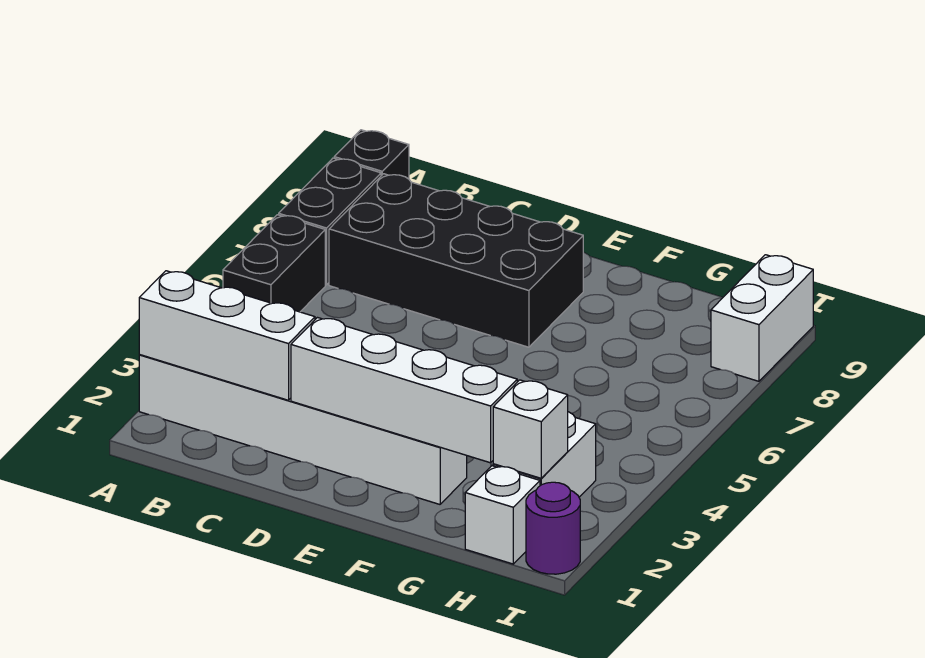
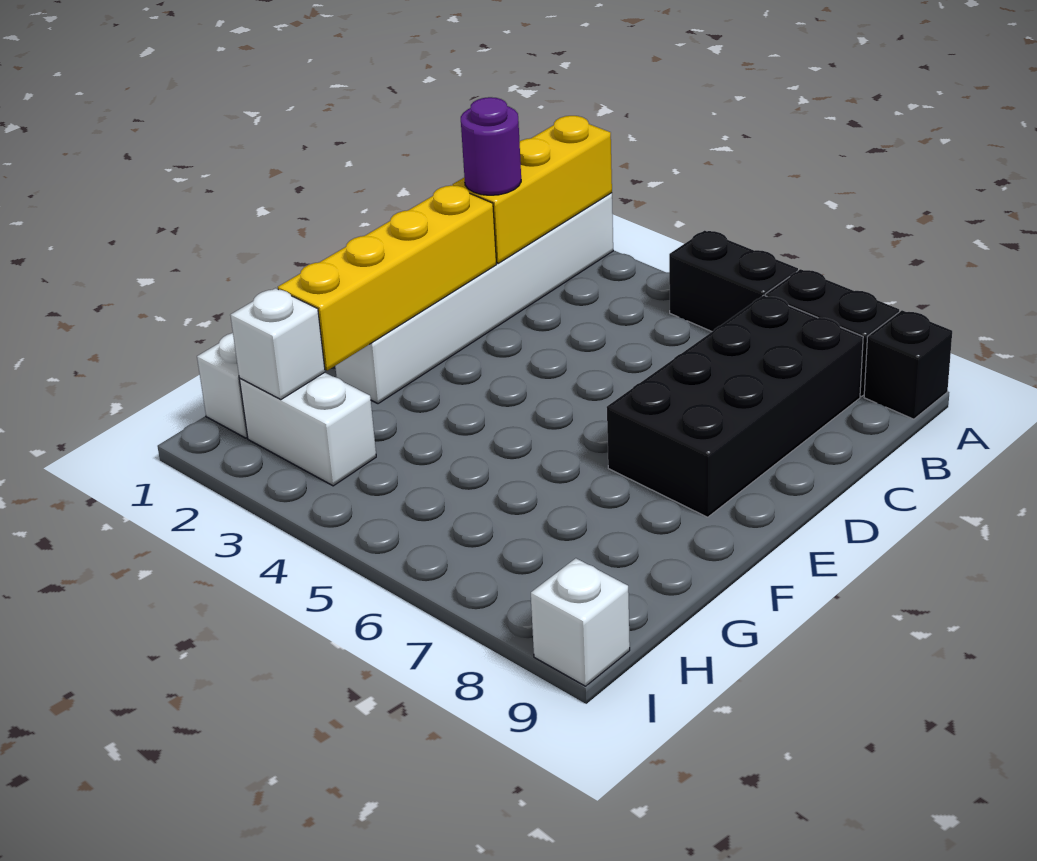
white brick A2:C2 level 2 -> yellow brick A2:C2 level 2
white brick D2:G2 level 2 -> yellow brick D2:G2 level 2
purple round brick I1 level 1 -> purple round brick C2 level 3
white brick I8:I9 level 1 -> white brick I9 level 1

